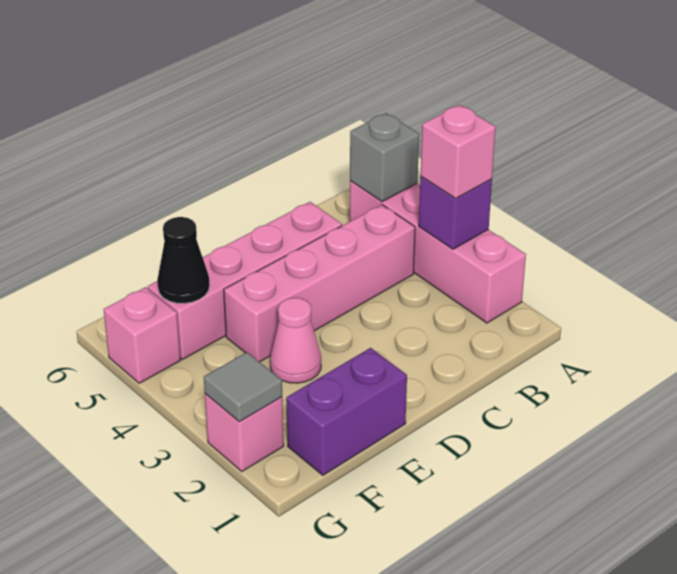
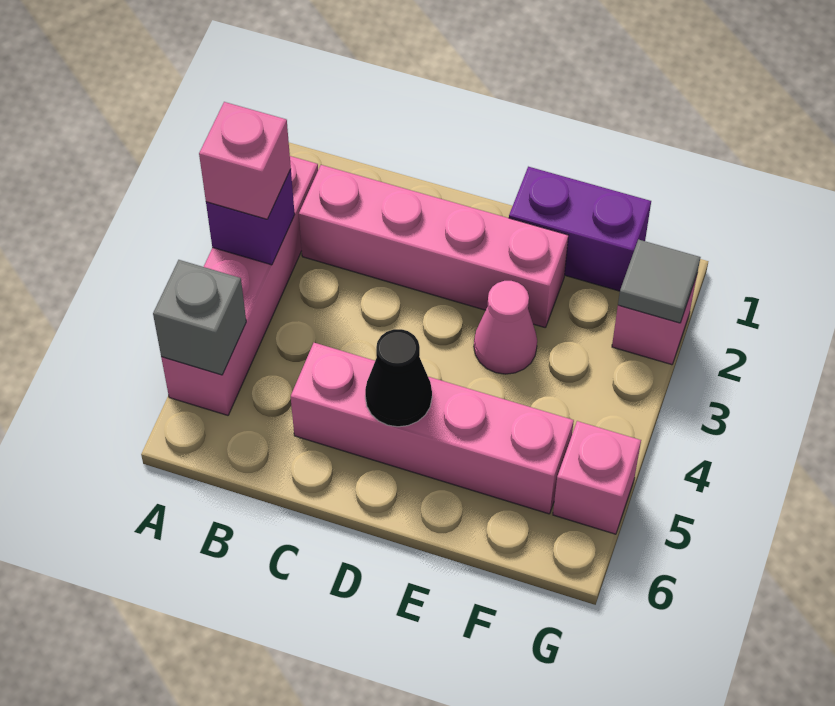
pink brick B4:E4 level 1 -> pink brick B2:E2 level 1
black cone F5 level 2 -> black cone D5 level 2

